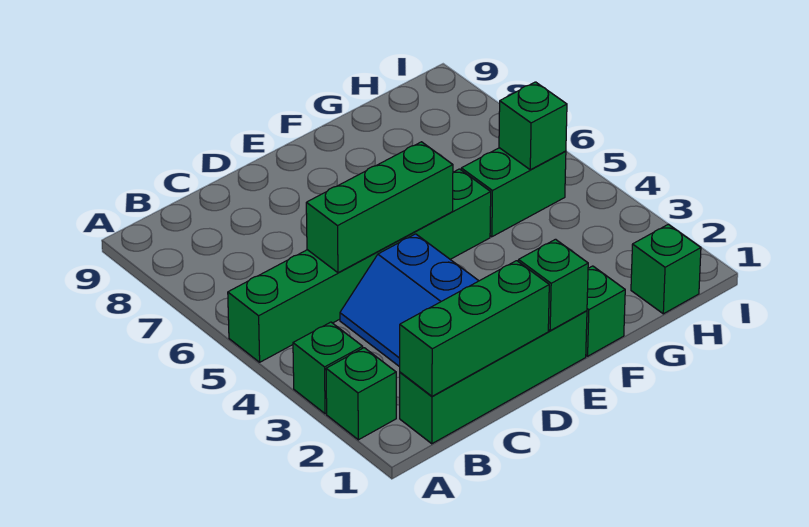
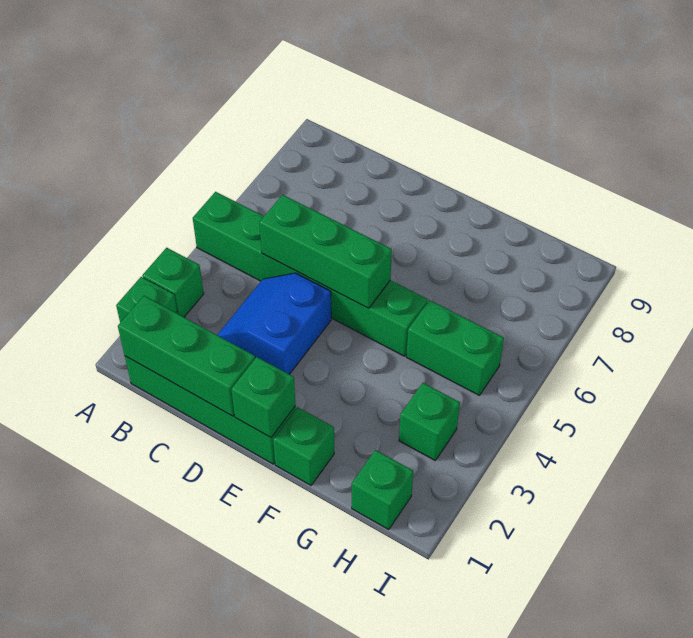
green brick H5 level 2 -> green brick H3 level 1

